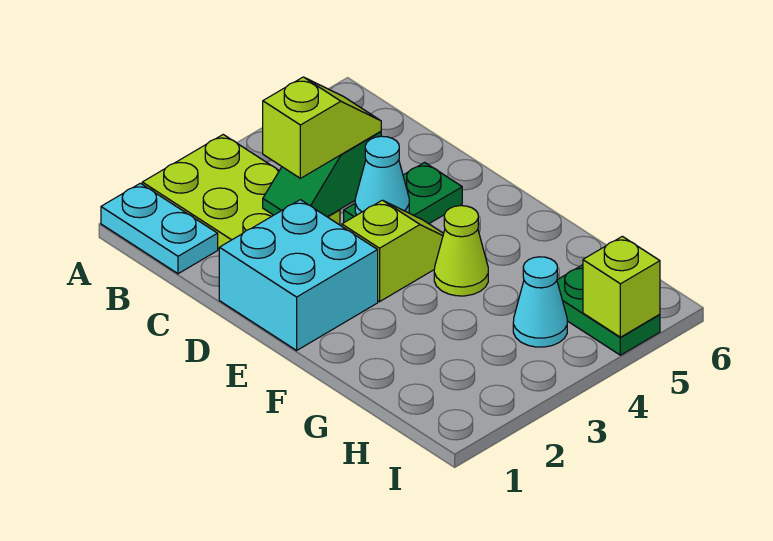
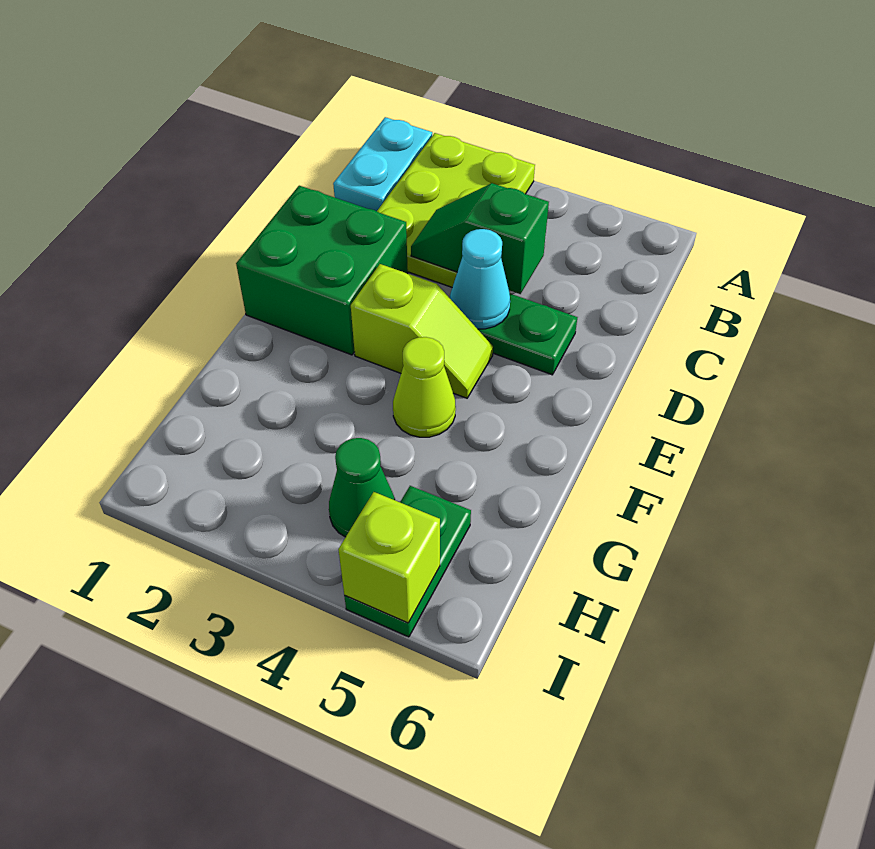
lime slope C3:C4 level 3 top 3 -> none
cyan brick D1:E2 level 1 -> green brick D1:E2 level 1
cyan cone H4 level 1 -> green cone H4 level 1

